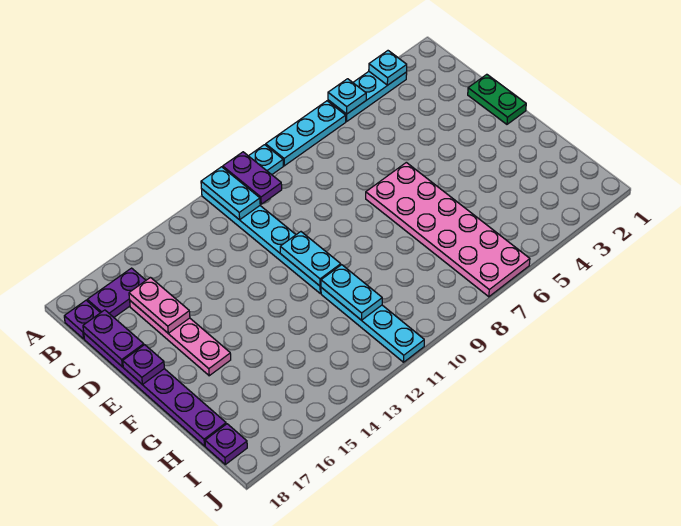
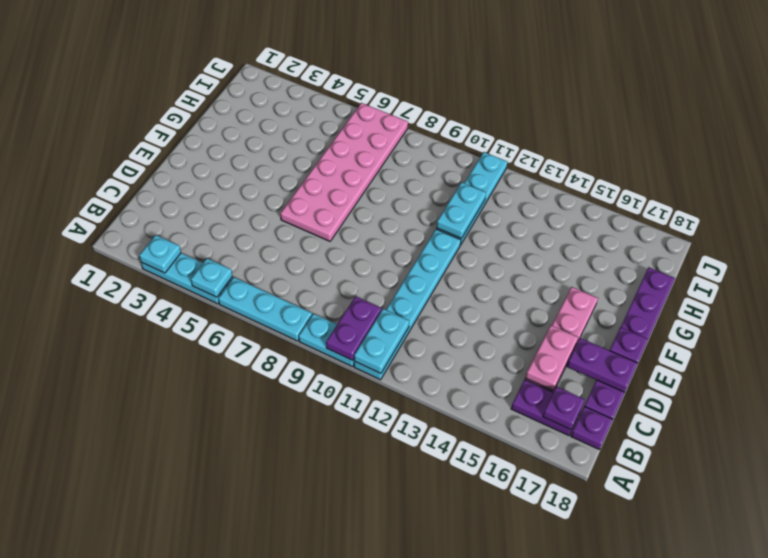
purple plate C18:D18 level 2 -> purple plate D17:D18 level 2
green plate D1:E1 level 1 -> none
cyan plate E11:F11 level 2 -> none
purple plate I18 level 1 -> purple plate B17 level 2

